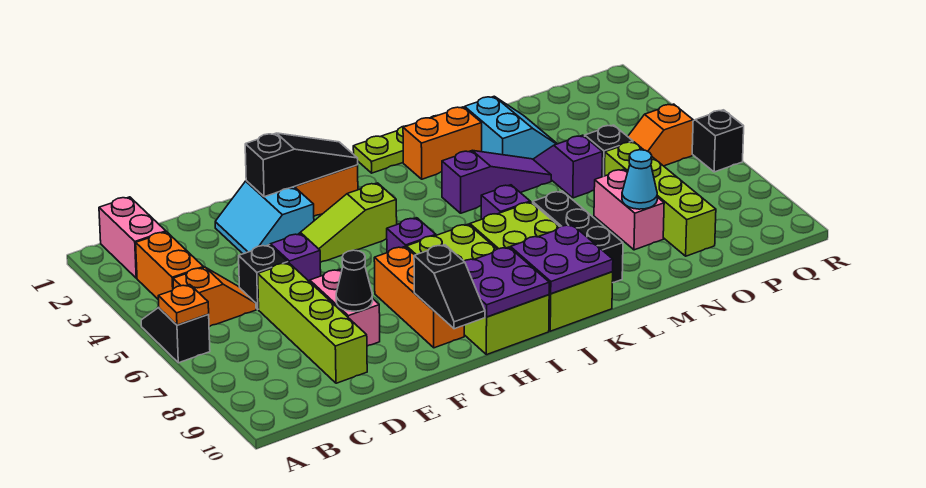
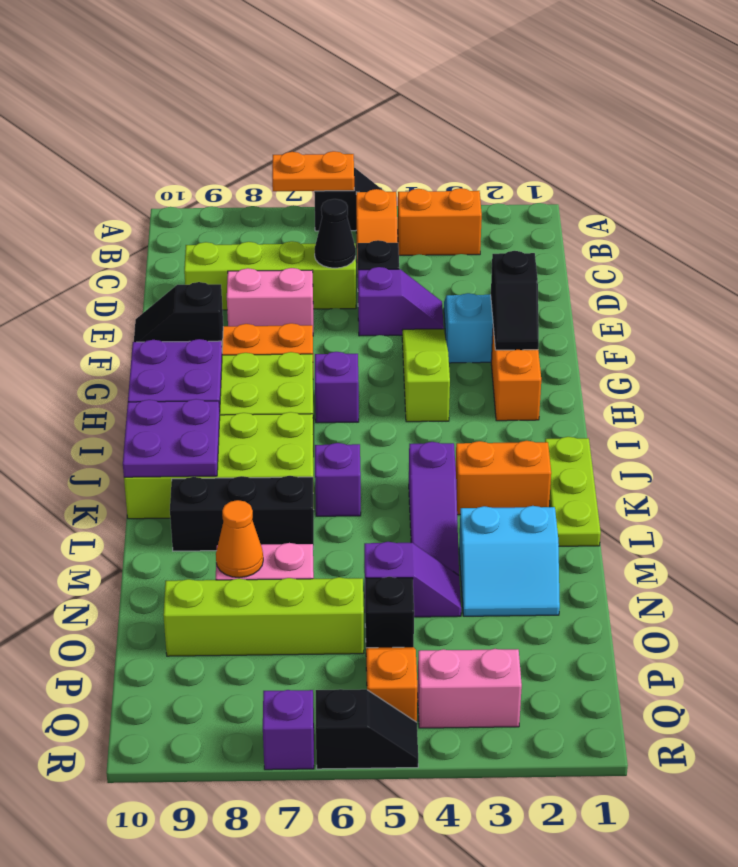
orange plate A6 level 2 -> orange plate A6:A7 level 2
pink brick B1:B2 level 1 -> pink brick Q3:Q4 level 1
black cone E8 level 2 -> black cone D6 level 2
black slope F2:H2 level 2 top F -> black slope F2:G2 level 2 top F
orange brick K2:L2 level 1 -> orange brick K2:K3 level 1
cyan cone N8 level 2 -> orange cone N8 level 2
none -> purple brick R7 level 1

